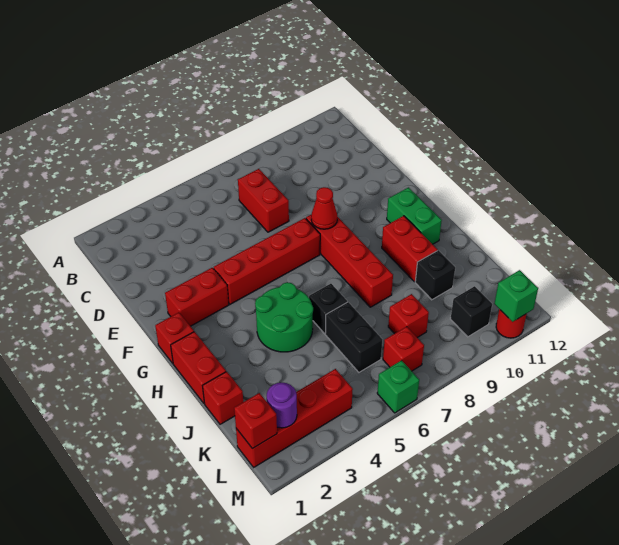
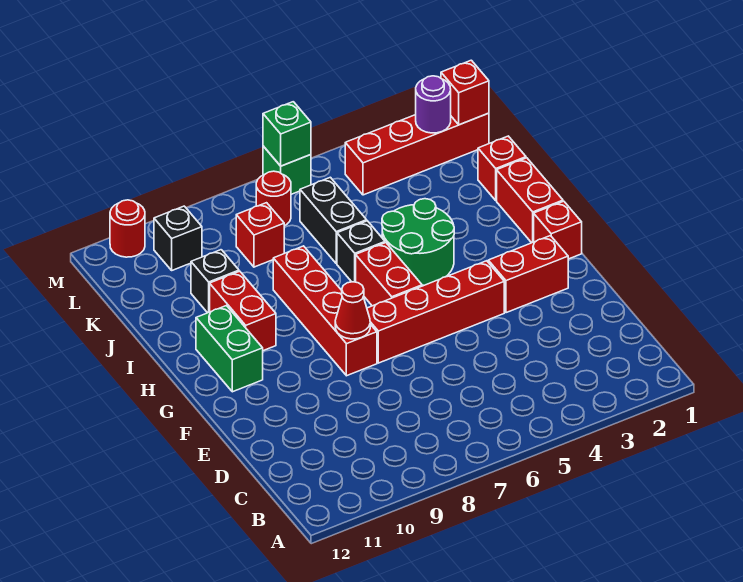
red brick C7:D7 level 1 -> red brick G6:H6 level 1
red brick L7 level 1 -> red round brick L7 level 1
green brick M11 level 2 -> green brick M6 level 2

